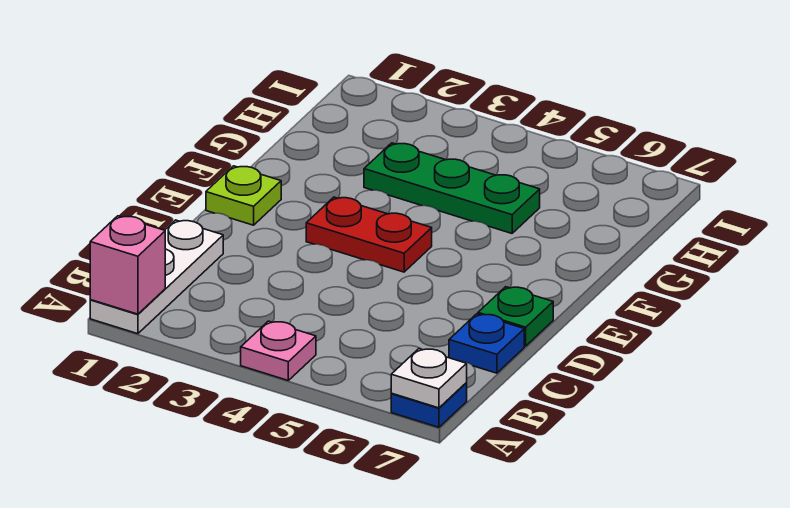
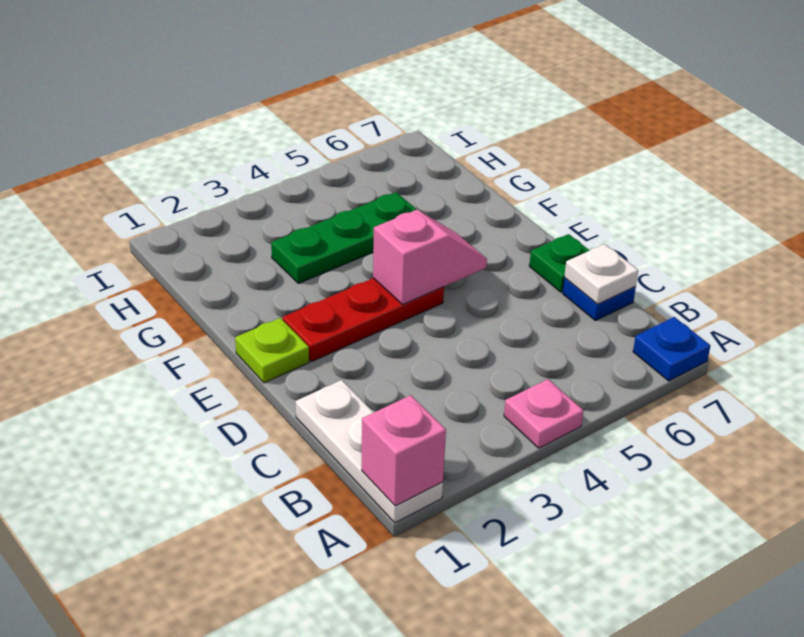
white plate A7 level 2 -> white plate C7 level 2
red plate E3:E4 level 1 -> red plate E2:E4 level 1
none -> pink slope E4:E5 level 2 top 4

